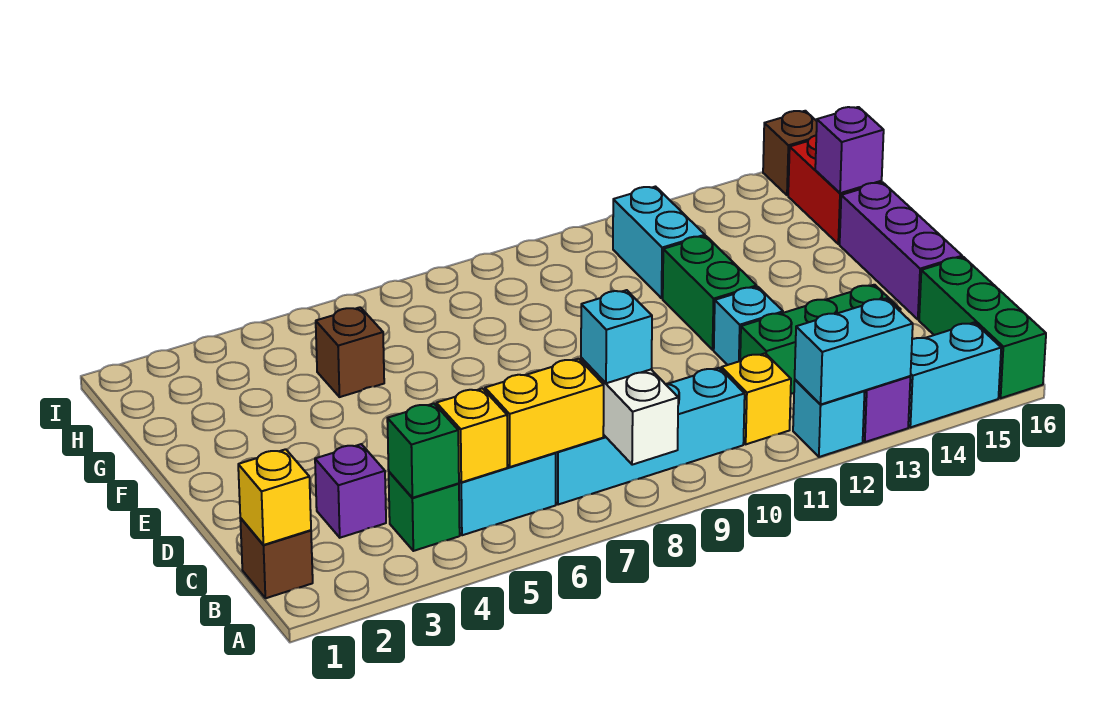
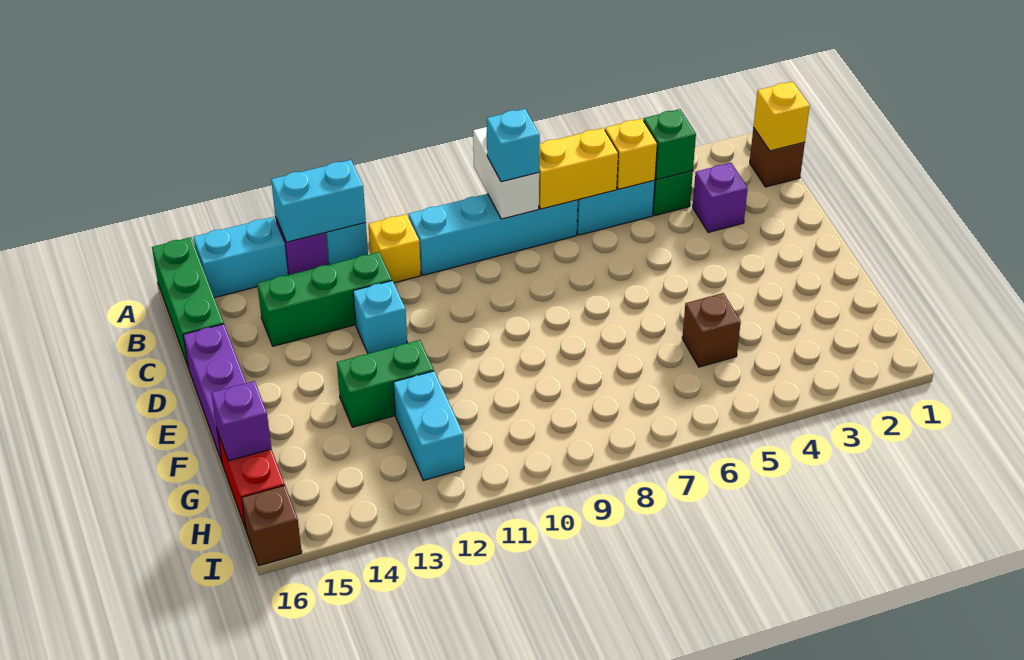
green brick E12:F12 level 1 -> green brick F12:F13 level 1

